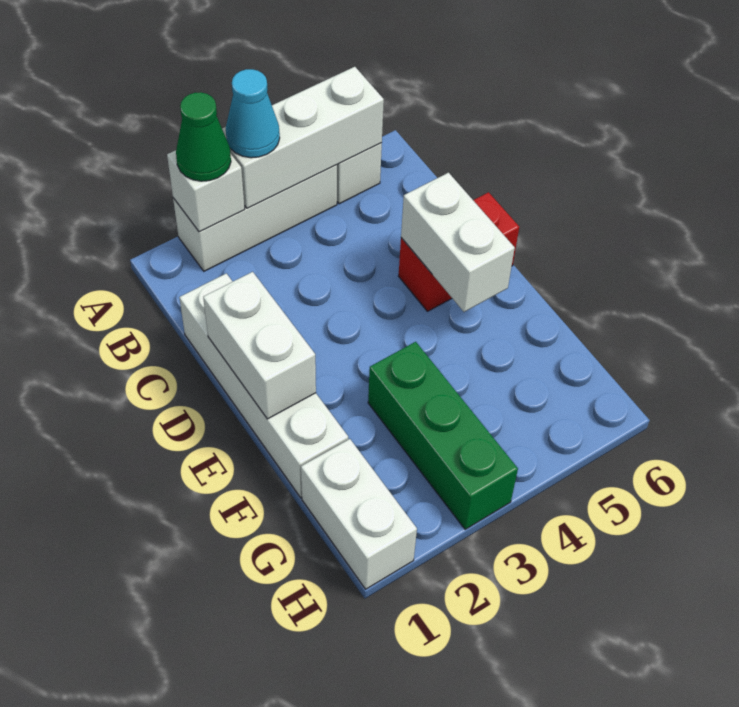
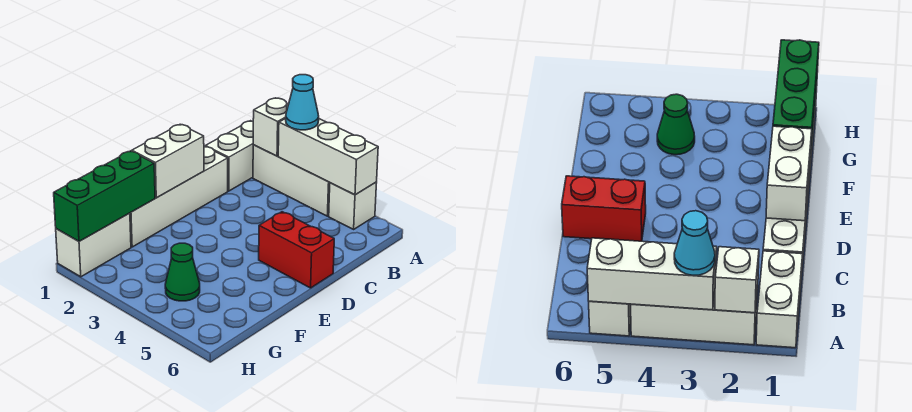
green cone A2 level 3 -> green cone G4 level 1
white brick D5:E5 level 2 -> white brick A1:B1 level 1
green brick F3:H3 level 1 -> green brick F1:H1 level 2

